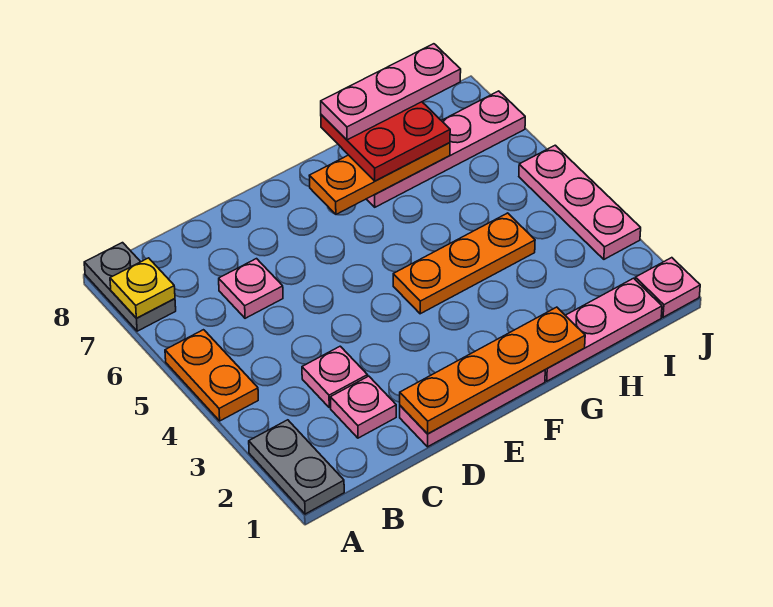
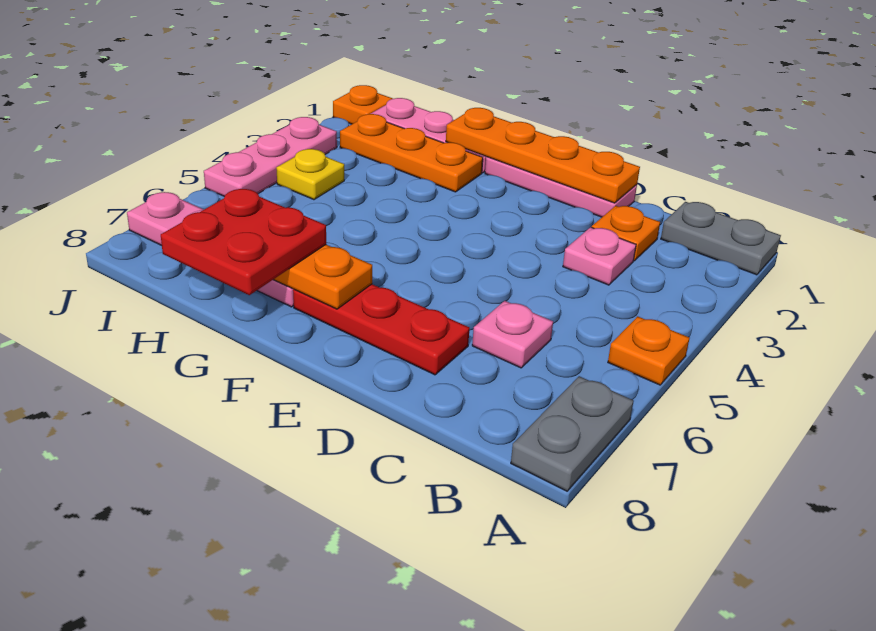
grey plate A1:A2 level 1 -> grey plate A1:B1 level 1
orange plate A4:A5 level 1 -> orange plate A5 level 1
yellow plate A7 level 2 -> yellow plate I4 level 1
pink plate C2 level 1 -> orange plate C2 level 1
none -> red plate D7:F7 level 1
orange plate F4:H4 level 1 -> orange plate G2:I2 level 1
pink plate G8:I8 level 4 -> none
pink plate J1 level 1 -> orange plate J1 level 1

